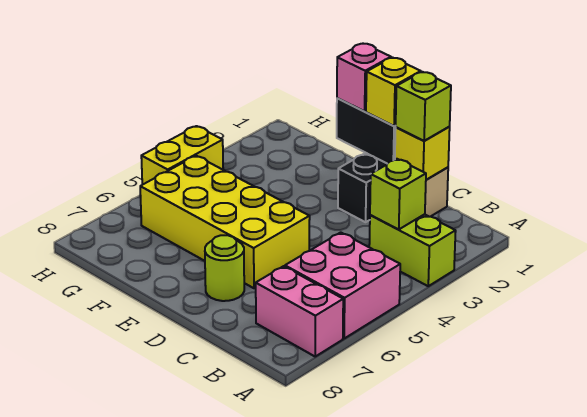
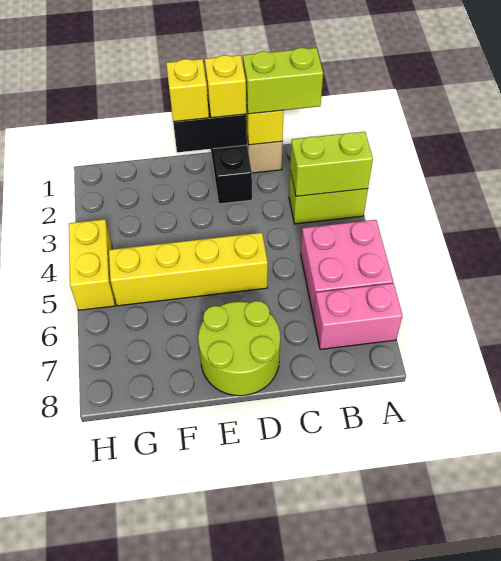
lime brick B3 level 2 -> lime brick A3:B3 level 2
lime brick C1 level 3 -> lime brick B1:C1 level 3
yellow brick D5:G6 level 1 -> yellow brick D5:G5 level 1
lime round brick D7 level 1 -> lime round brick D7:E8 level 1
pink brick E1 level 3 -> yellow brick E1 level 3

